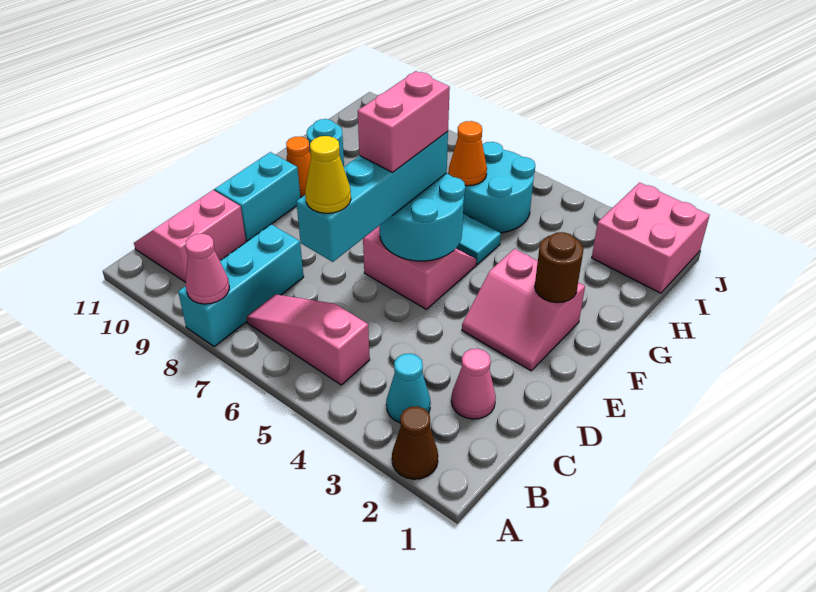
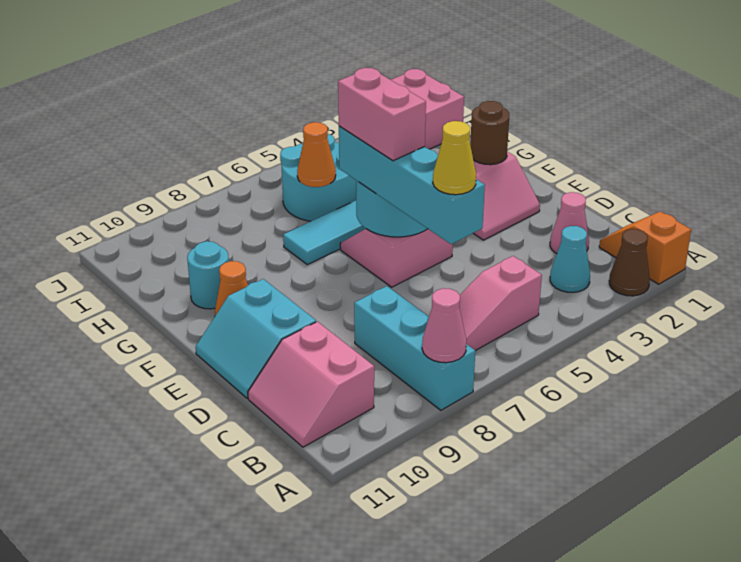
none -> orange slope A1:B1 level 1 top A

